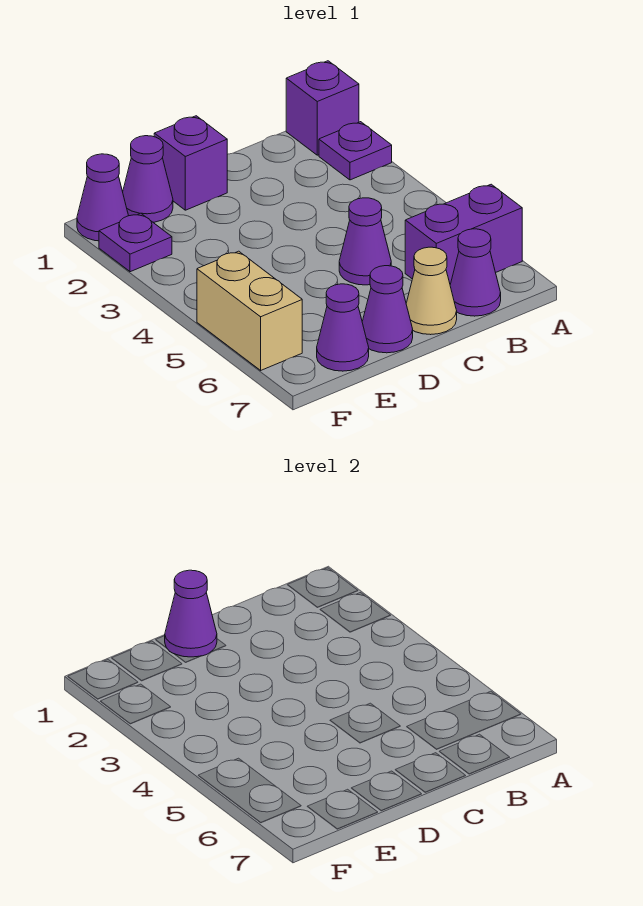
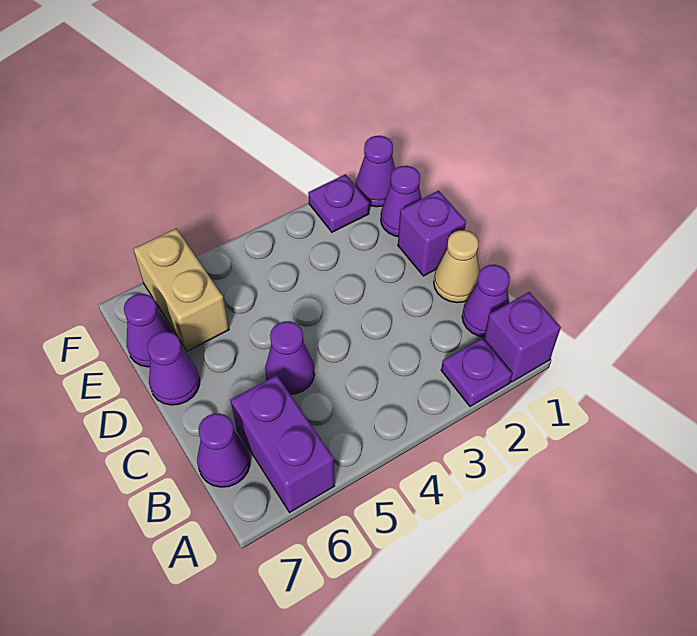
tan cone C7 level 1 -> tan cone C1 level 1
purple cone D1 level 2 -> purple cone B1 level 1
tan brick F5:F6 level 1 -> tan brick E6:F6 level 1

